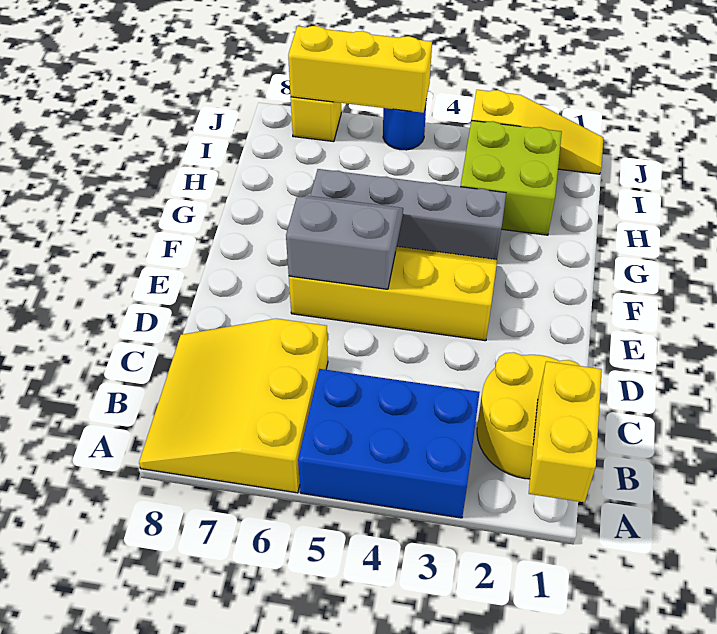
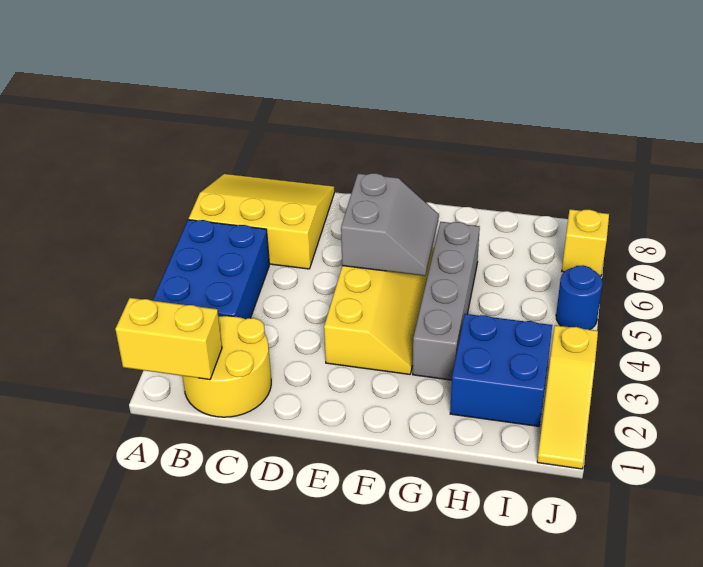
lime brick H2:I3 level 1 -> blue brick H2:I3 level 1
yellow brick J5:J7 level 2 -> none

